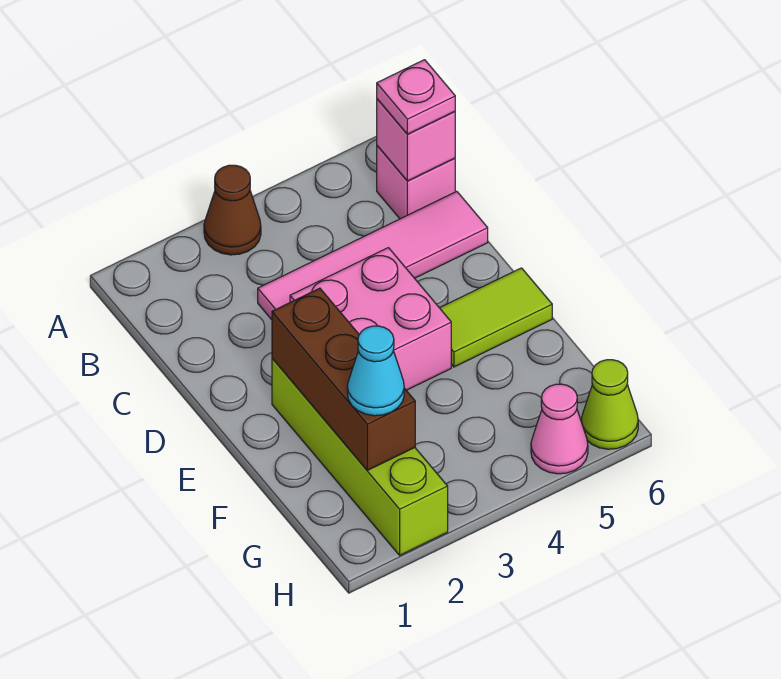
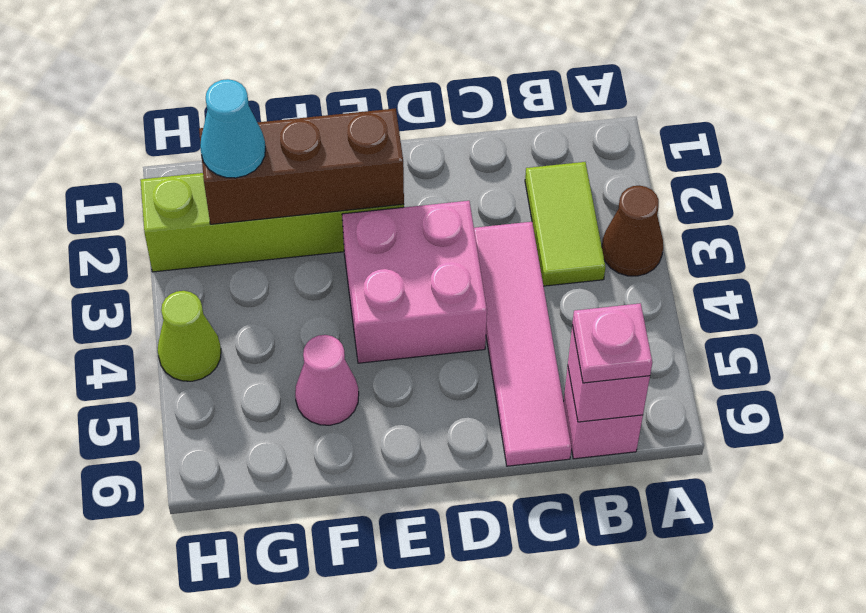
lime tile E5:E6 level 1 -> lime tile B2:B3 level 1
pink cone H5 level 1 -> pink cone F5 level 1
lime cone H6 level 1 -> lime cone H4 level 1

